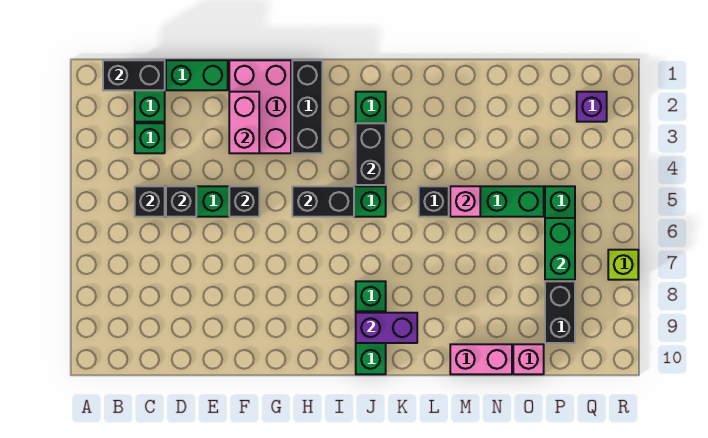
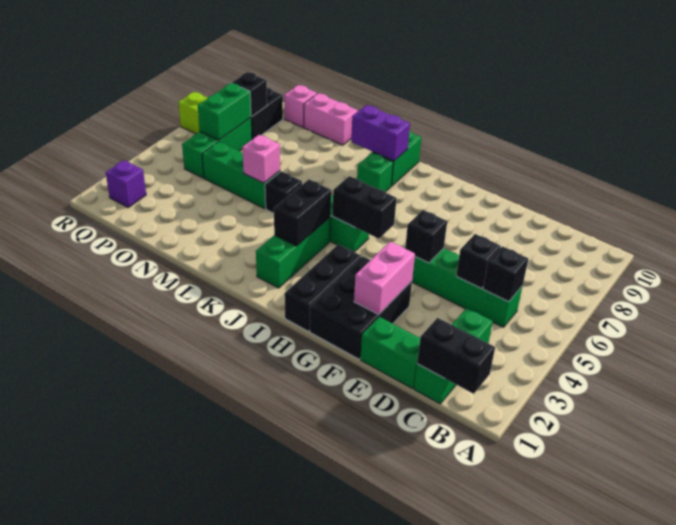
pink brick F1:G3 level 1 -> black brick F1:G3 level 1
none -> black brick P8 level 2

